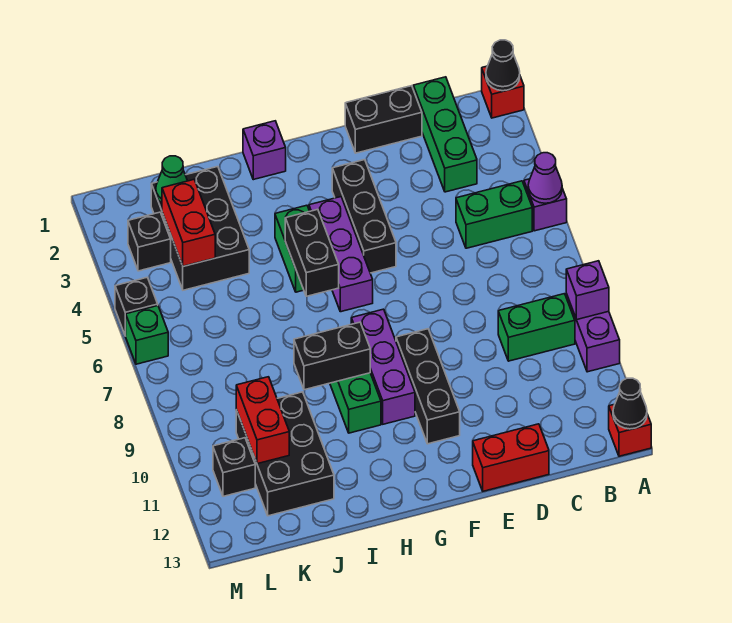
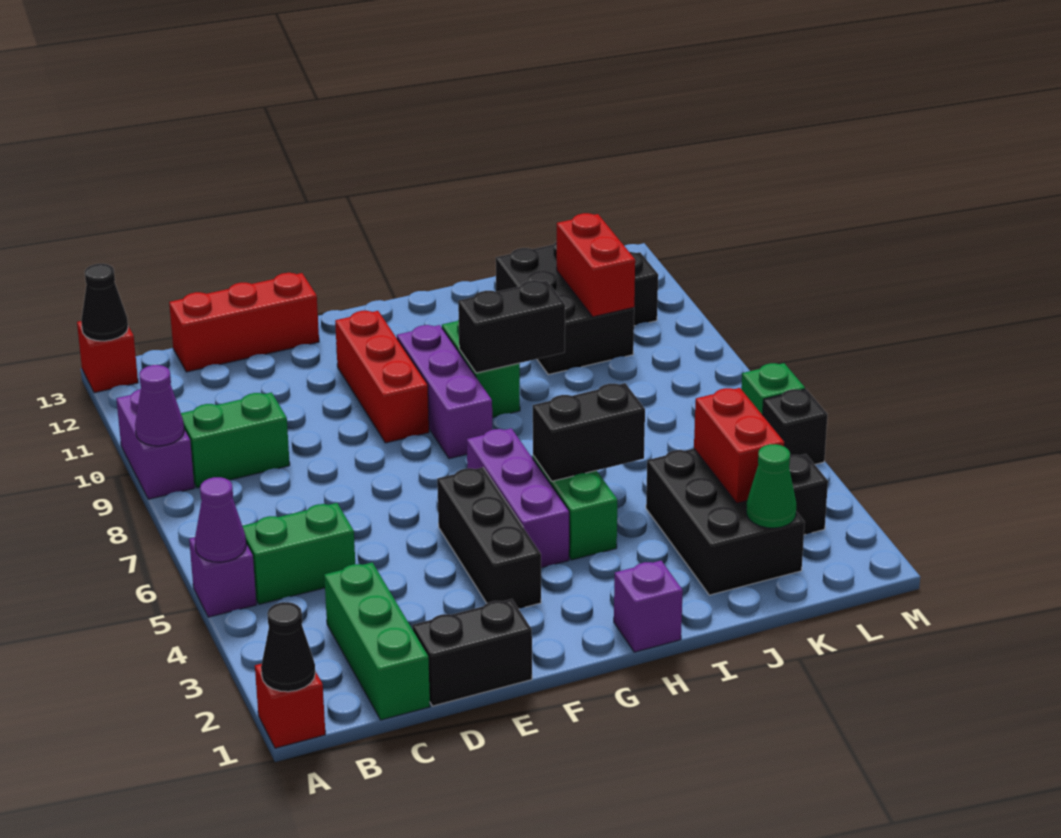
purple brick A9 level 2 -> purple cone A9 level 2
red brick D13:E13 level 1 -> red brick C13:E13 level 1
black brick F9:F11 level 1 -> red brick F9:F11 level 1
black brick H5:H6 level 2 -> black brick H5:I5 level 2

